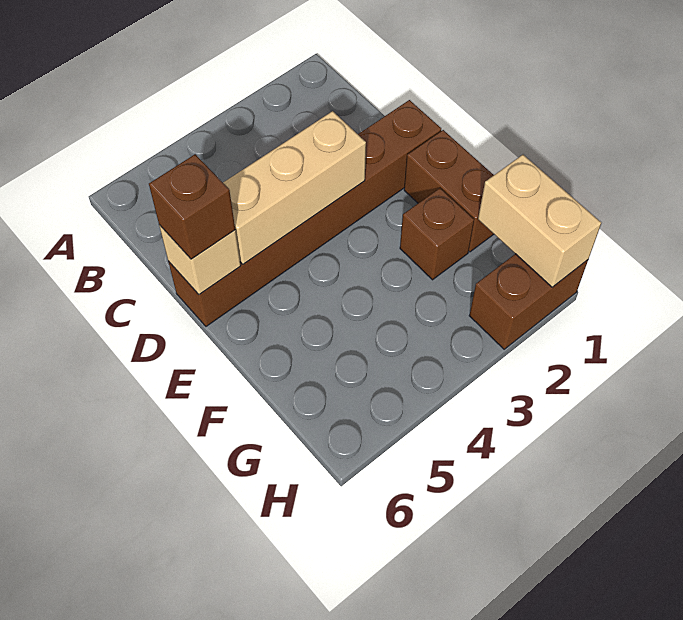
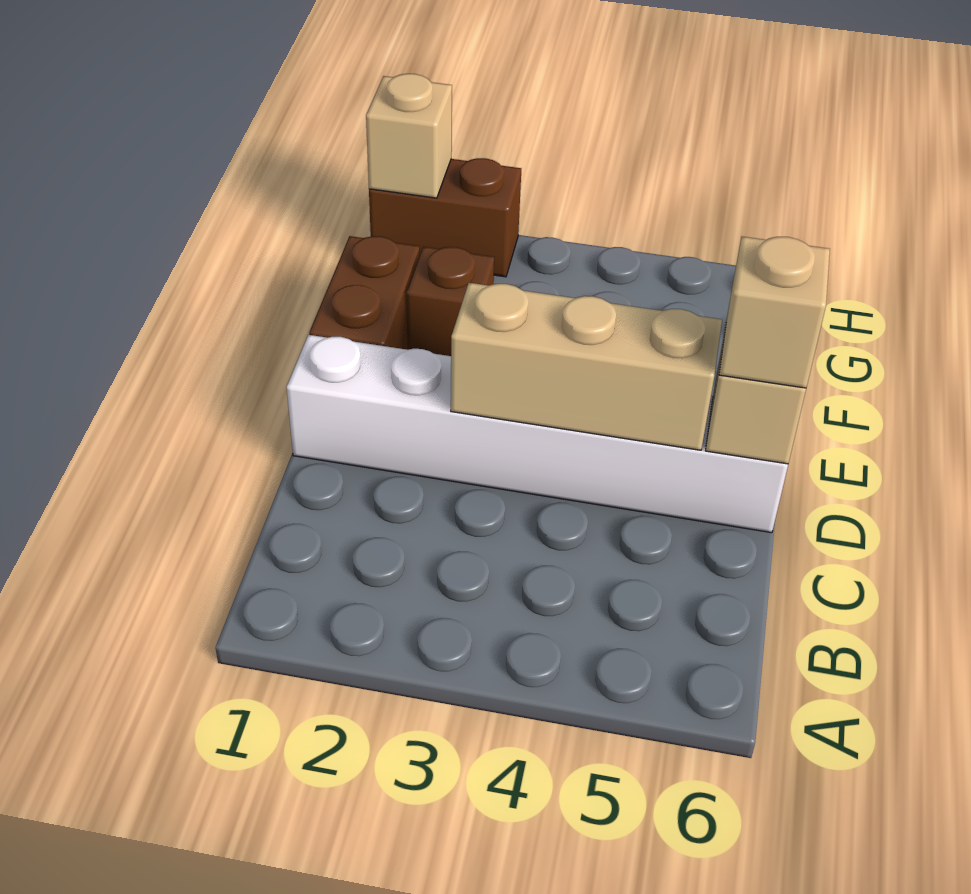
brown brick D1:D6 level 1 -> white brick D1:D6 level 1
brown brick D6 level 3 -> tan brick D6 level 3
tan brick G1:H1 level 2 -> tan brick H1 level 2

